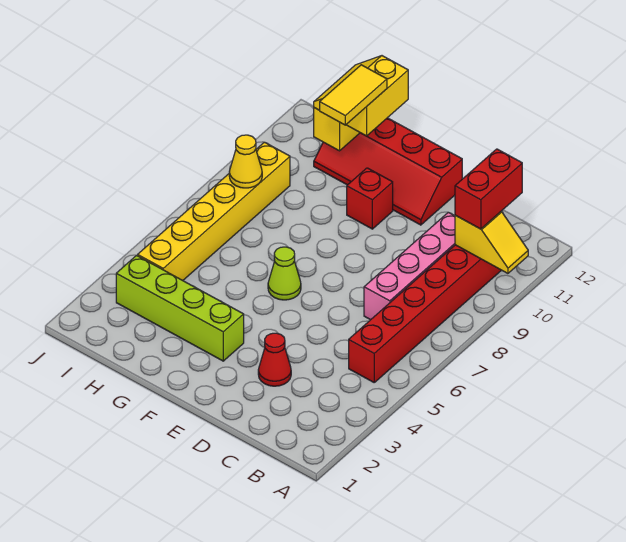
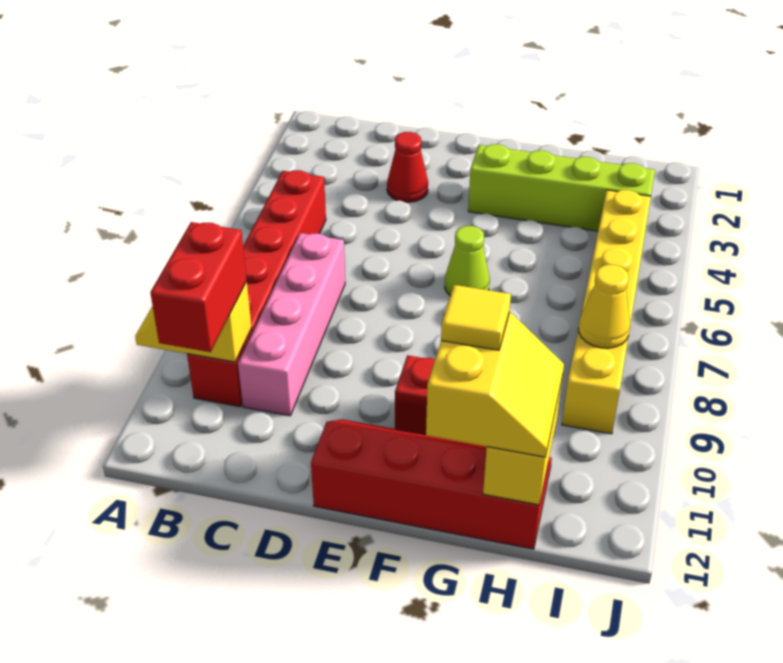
yellow tile G10:G11 level 4 -> yellow tile G11 level 4

